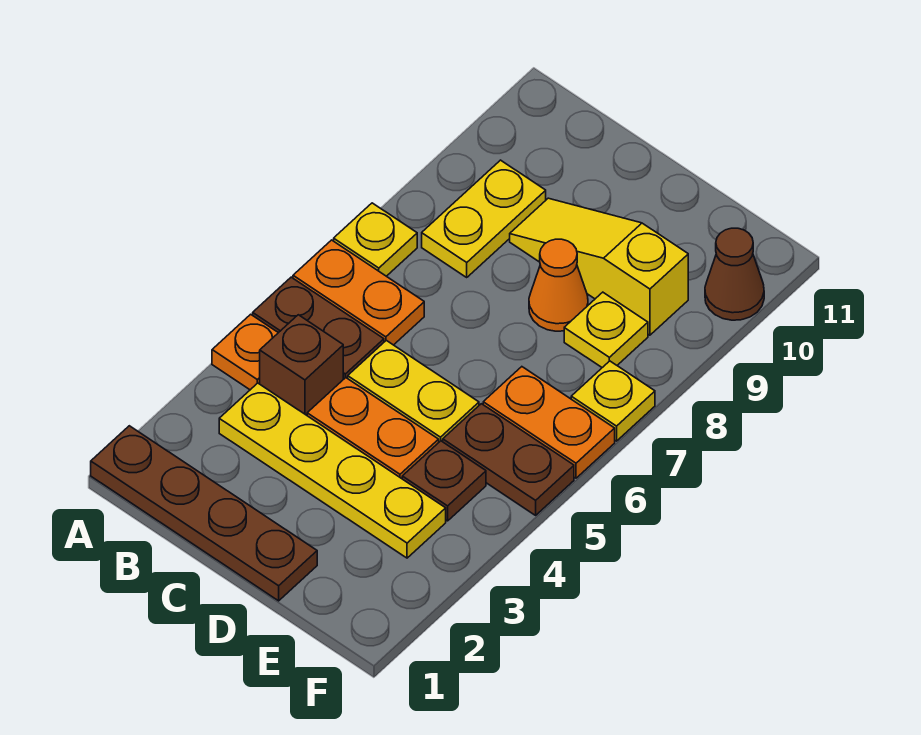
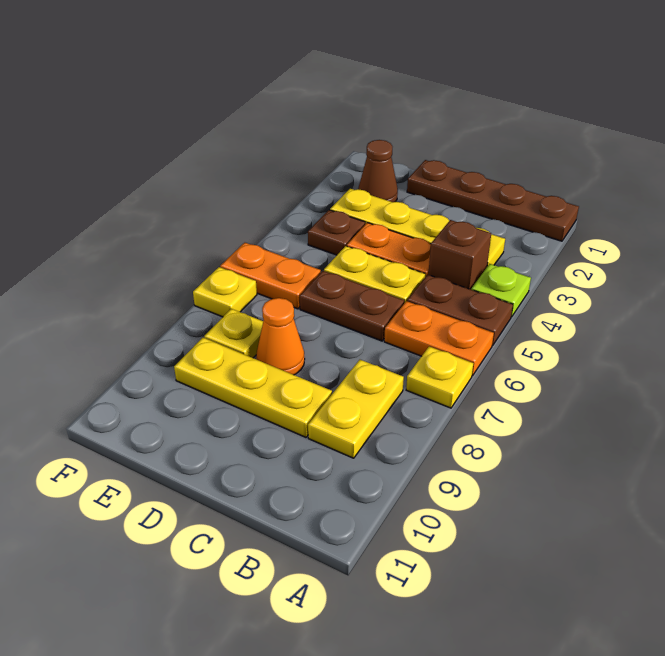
orange plate A4 level 1 -> lime plate A4 level 1
yellow slope C9:E9 level 1 top E -> yellow plate C9:E9 level 1
brown plate E5:F5 level 1 -> brown plate C6:D6 level 1
brown cone F10 level 1 -> brown cone E2 level 1

